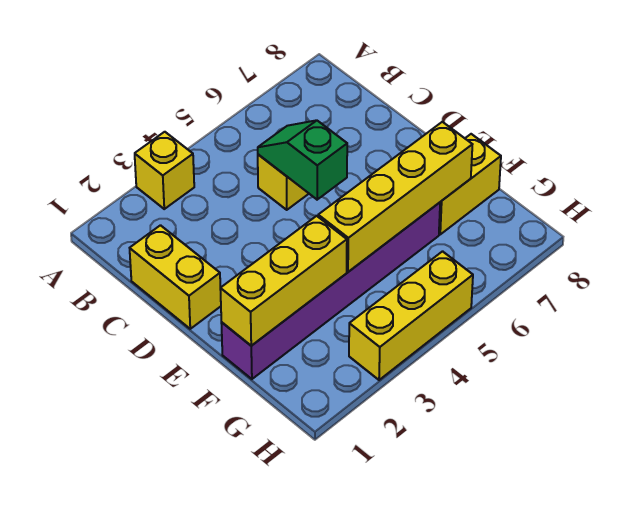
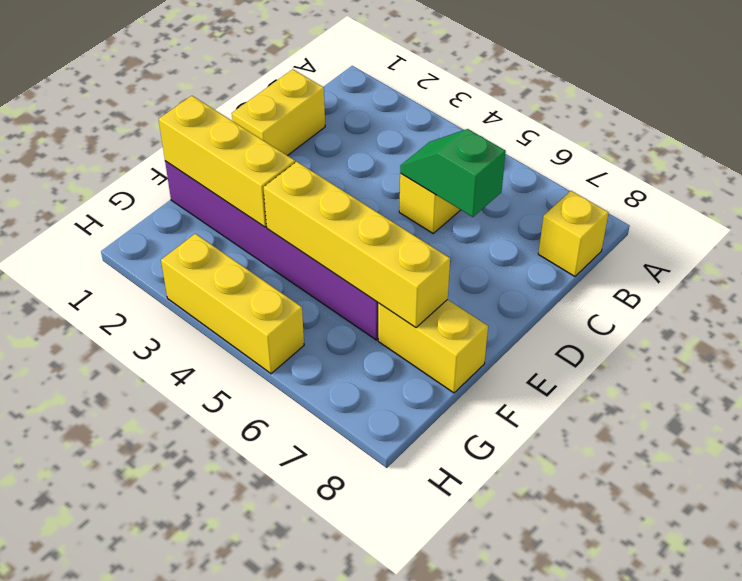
yellow brick A3 level 1 -> yellow brick B8 level 1
green slope C5:D5 level 2 top D -> green slope C5:C6 level 2 top 6

